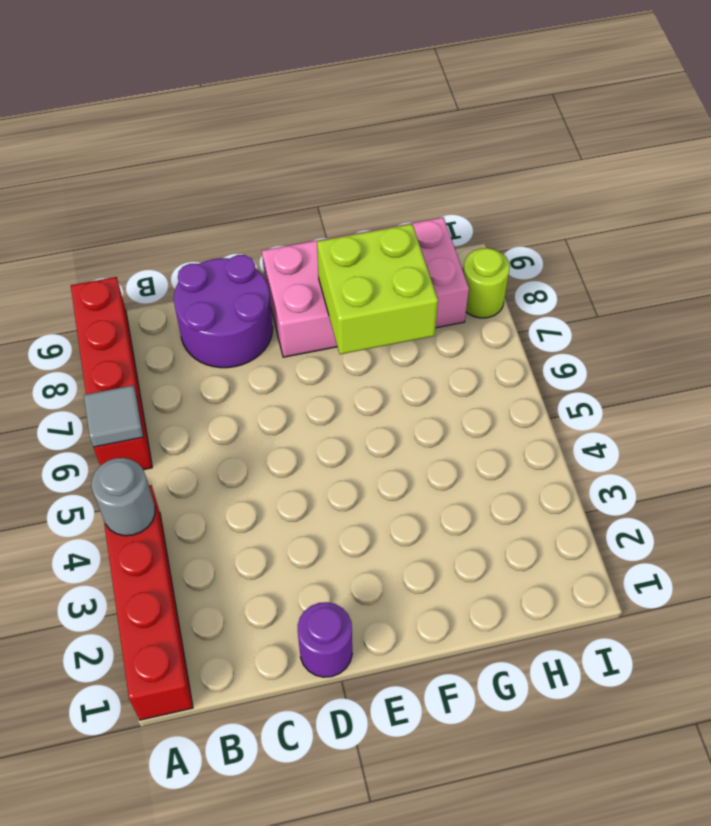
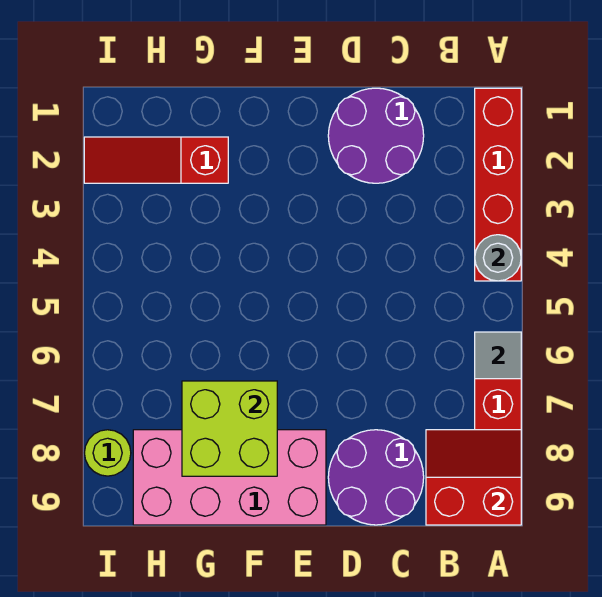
none -> red slope A8:B9 level 2 top 9
purple round brick D1 level 1 -> purple round brick C1:D2 level 1
none -> red slope G2:I2 level 1 top G

